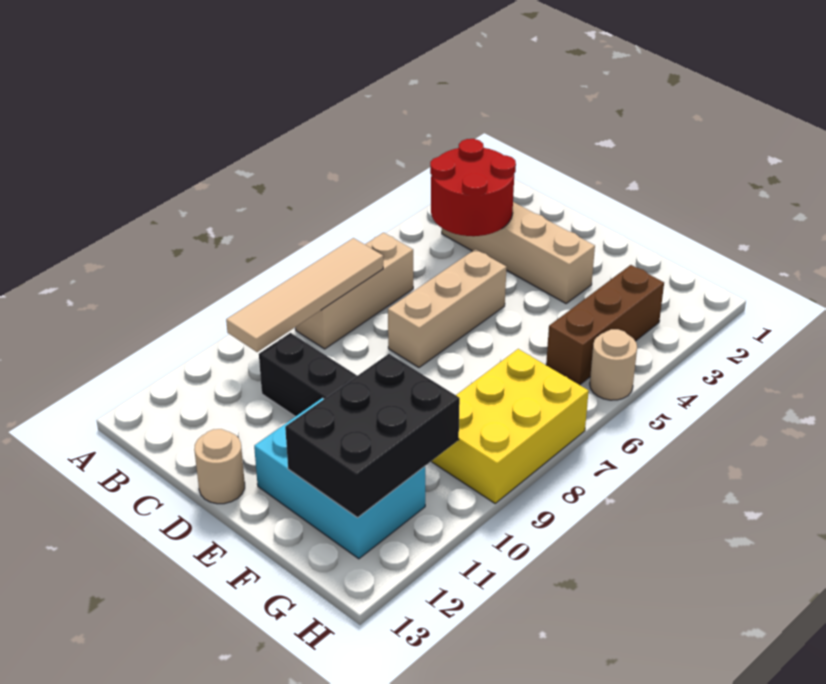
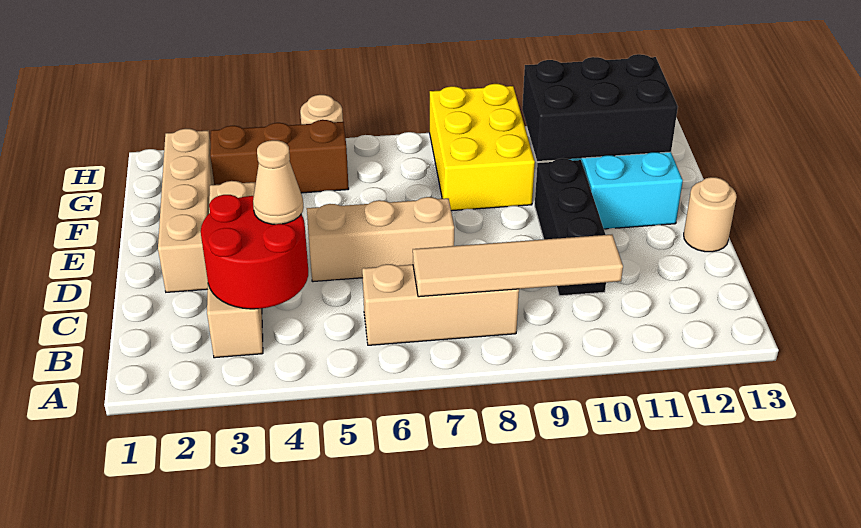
none -> tan cone C4 level 3
none -> tan brick D2:G2 level 1
yellow brick G7:H9 level 1 -> yellow brick F8:H9 level 1

